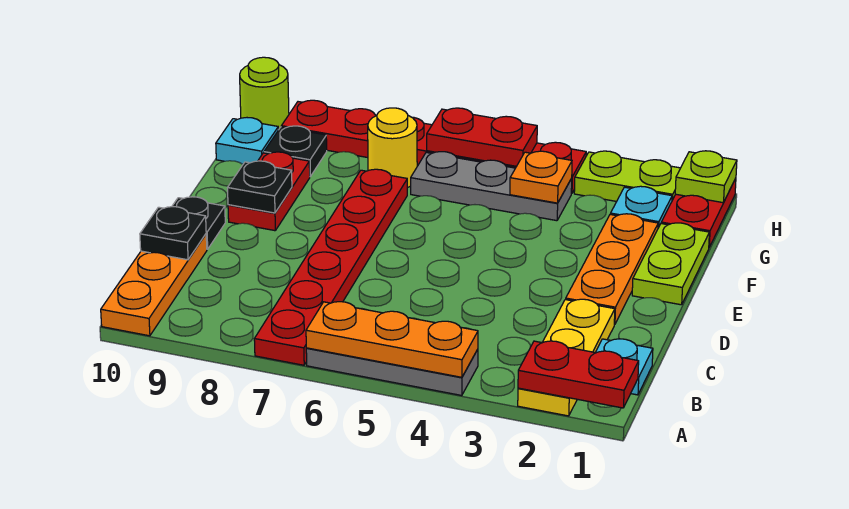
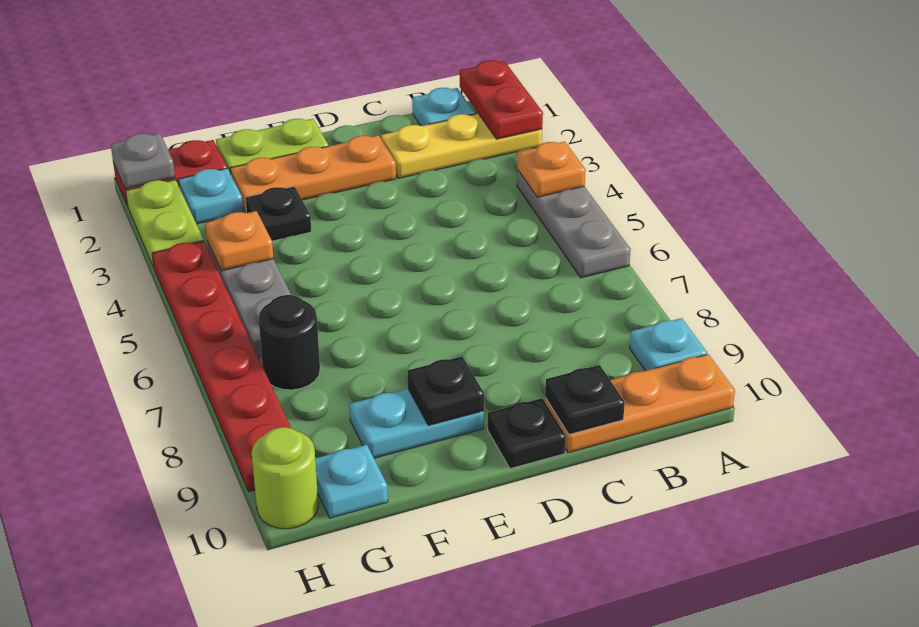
orange plate A4:A6 level 2 -> orange plate A4 level 2
red plate A7:F7 level 1 -> none
none -> cyan plate A9 level 1
red plate E9:F9 level 1 -> cyan plate E9:F9 level 1
yellow round brick G7 level 1 -> black round brick G7 level 1
black plate G9 level 1 -> black plate F3 level 1
lime plate H1 level 2 -> grey plate H1 level 2
red plate H5:H6 level 2 -> none

